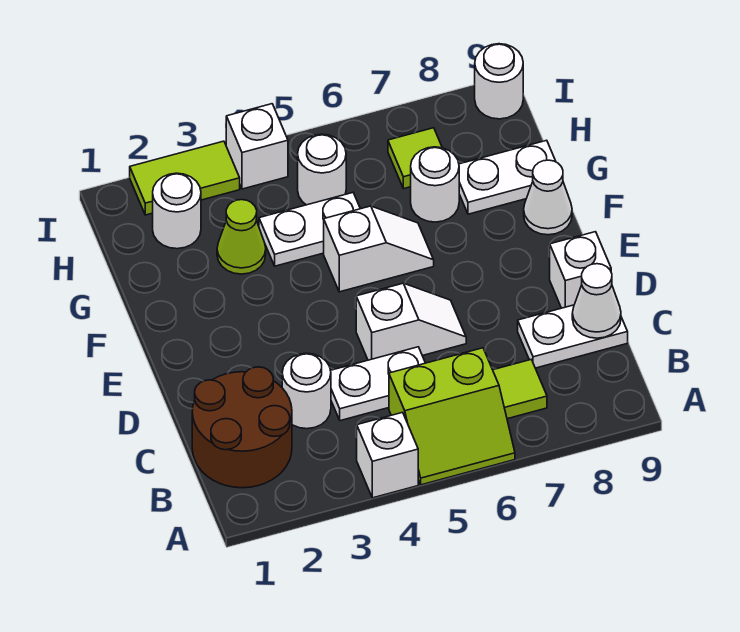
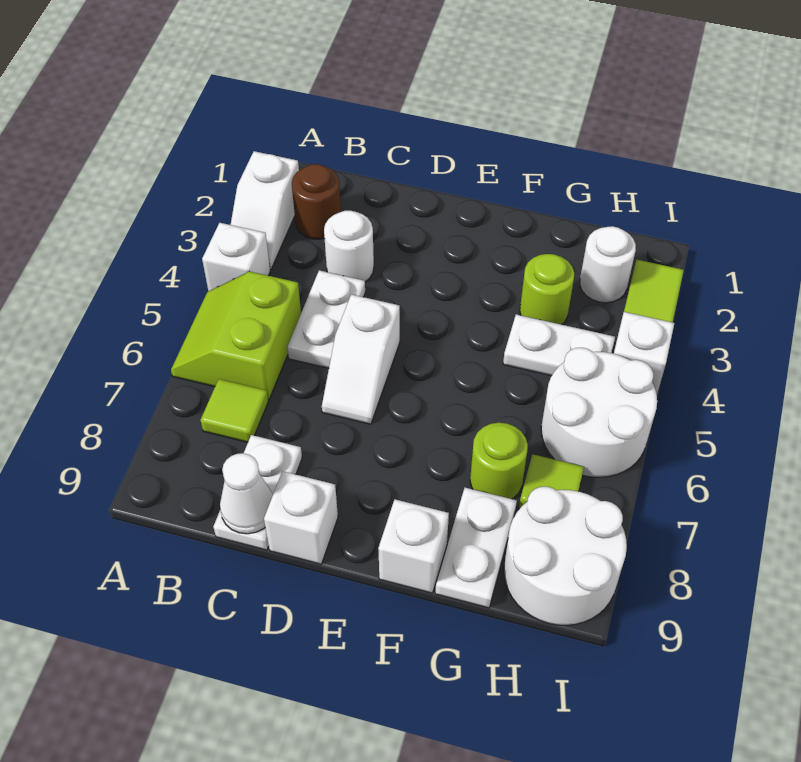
brown round brick B1:C2 level 1 -> brown round brick B2 level 1
white slope F5:F6 level 1 top 5 -> white slope A2:A3 level 1 top 2
white cone F9 level 1 -> white brick F9 level 1
lime cone G3 level 1 -> lime round brick G3 level 1
white plate G4:G5 level 1 -> white plate G4:H4 level 1
white round brick G7 level 1 -> lime round brick G7 level 1
white round brick H5 level 1 -> white round brick H5:I6 level 1
white round brick I9 level 1 -> white round brick H8:I9 level 1

